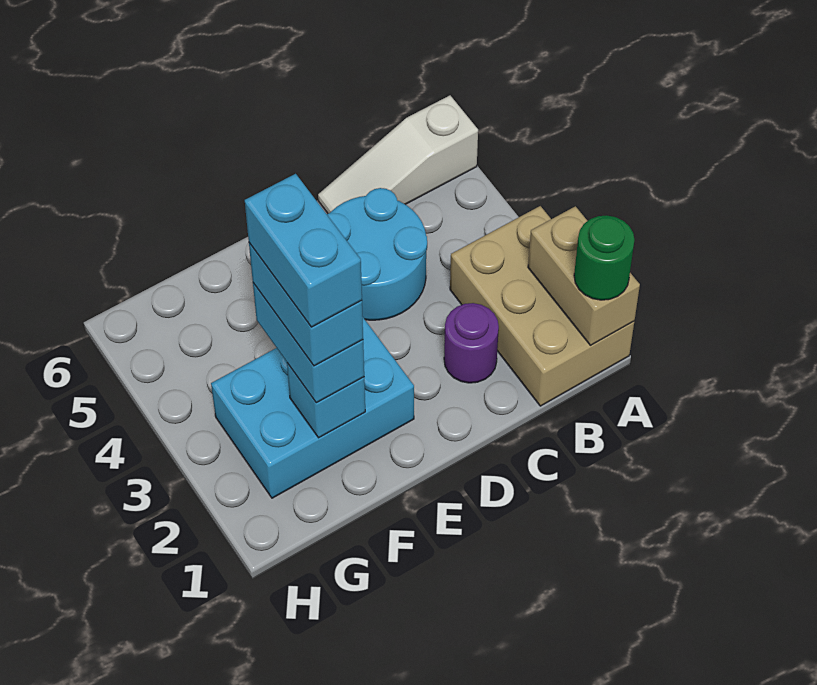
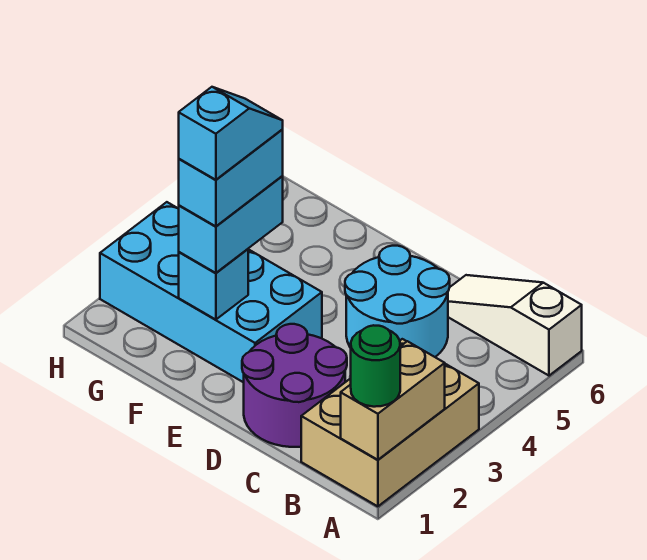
purple round brick C2 level 1 -> purple round brick C1:D2 level 1
cyan brick E2:G3 level 1 -> cyan brick E2:H3 level 1
cyan brick F2:F3 level 5 -> cyan slope F2:F3 level 5 top 2

